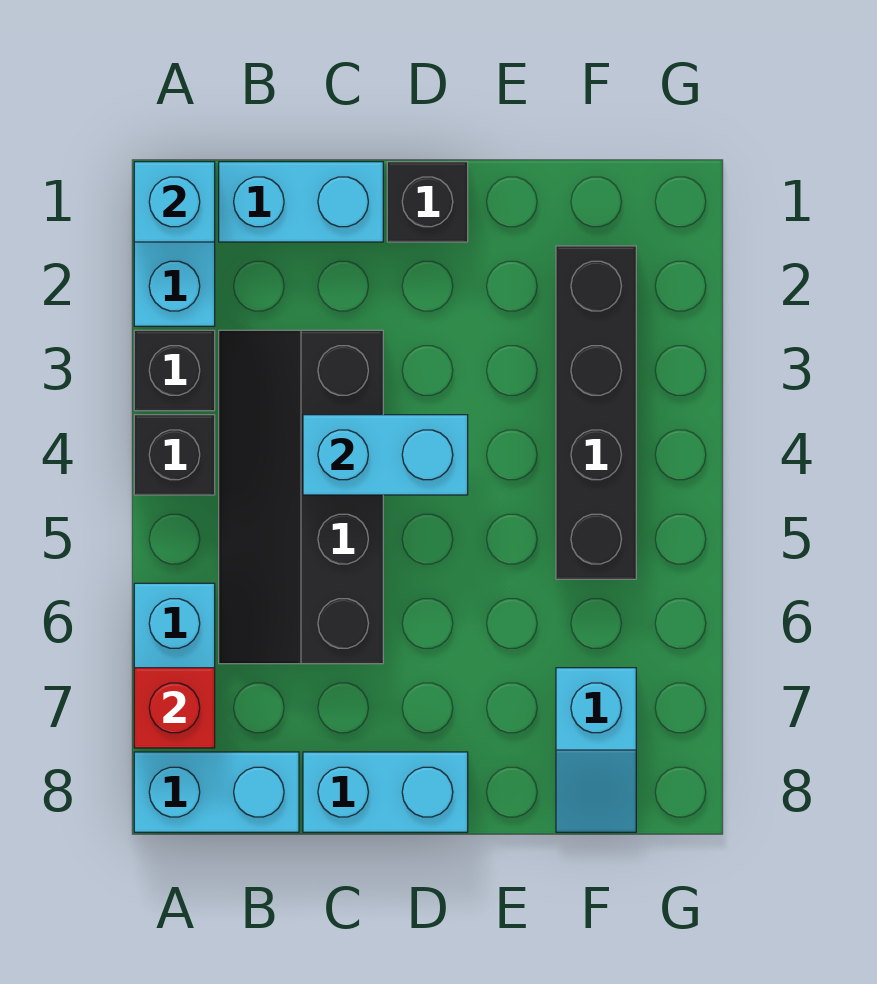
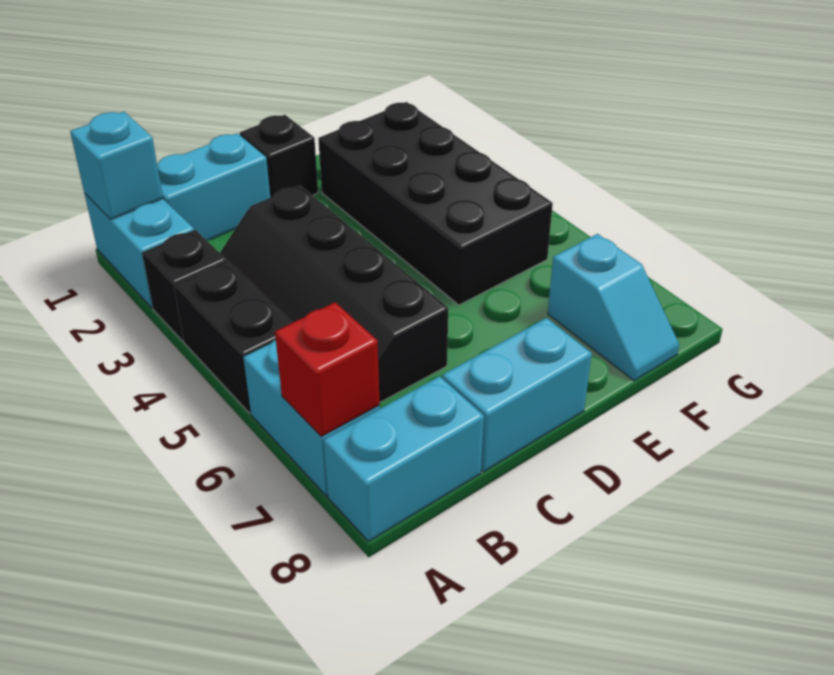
black brick A4 level 1 -> black brick A4:A5 level 1
cyan brick C4:D4 level 2 -> none
black brick F2:F5 level 1 -> black brick E2:F5 level 1

